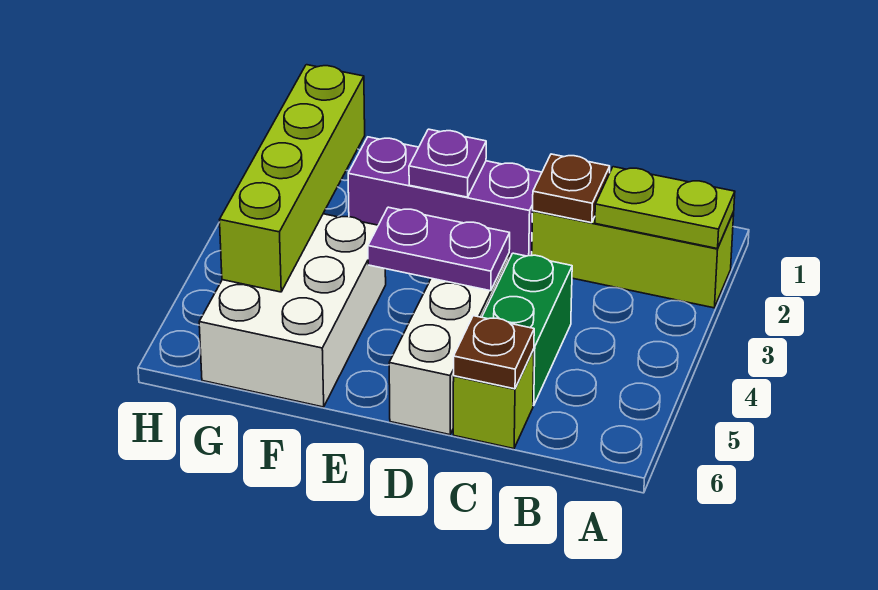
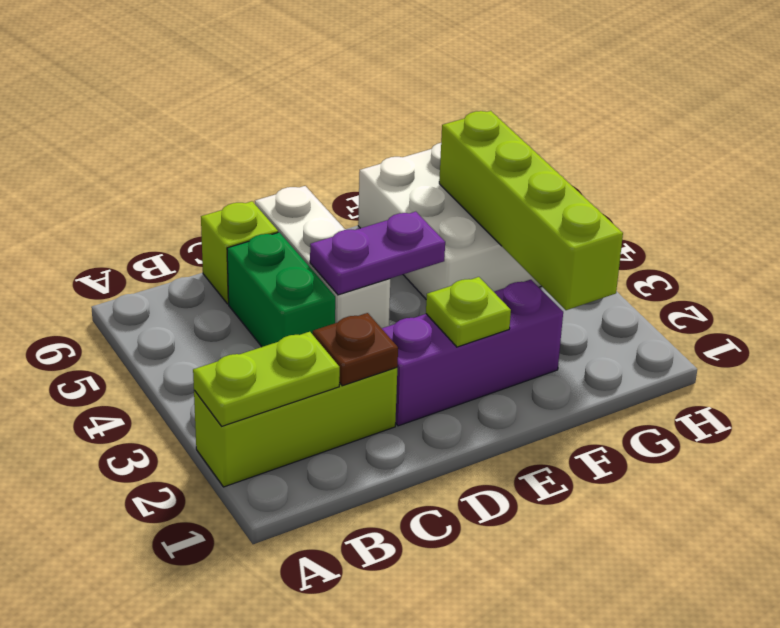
brown plate C6 level 2 -> none
purple plate E2 level 2 -> lime plate E2 level 2

